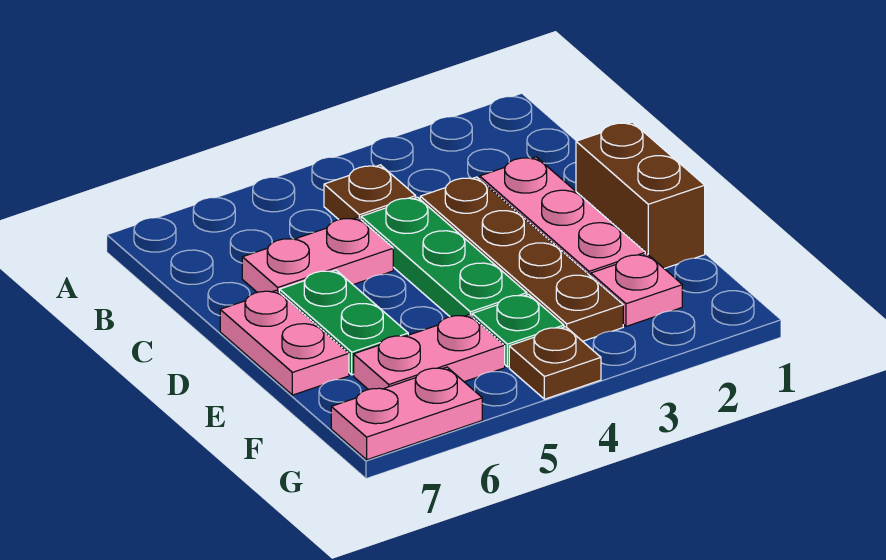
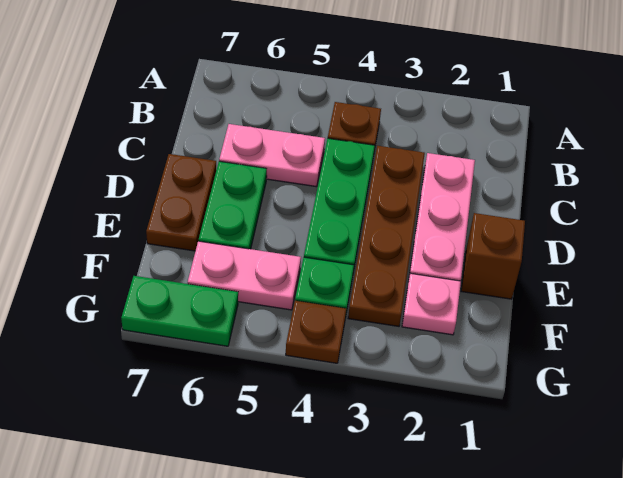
brown brick D1:E1 level 1 -> brown brick E1 level 1
pink plate D7:E7 level 1 -> brown plate D7:E7 level 1
pink plate G6:G7 level 1 -> green plate G6:G7 level 1

